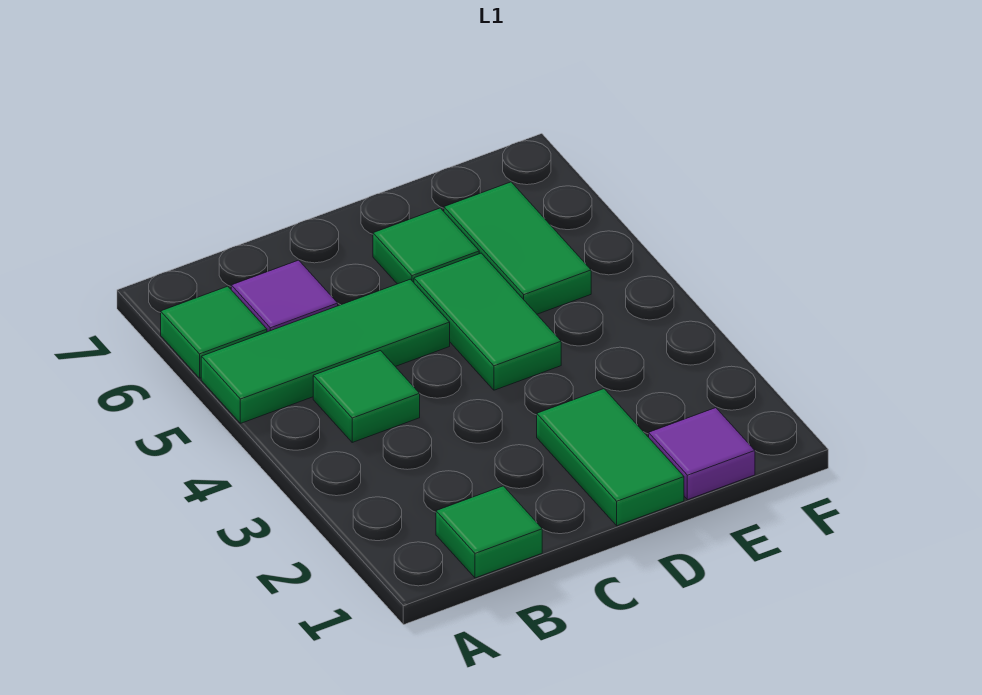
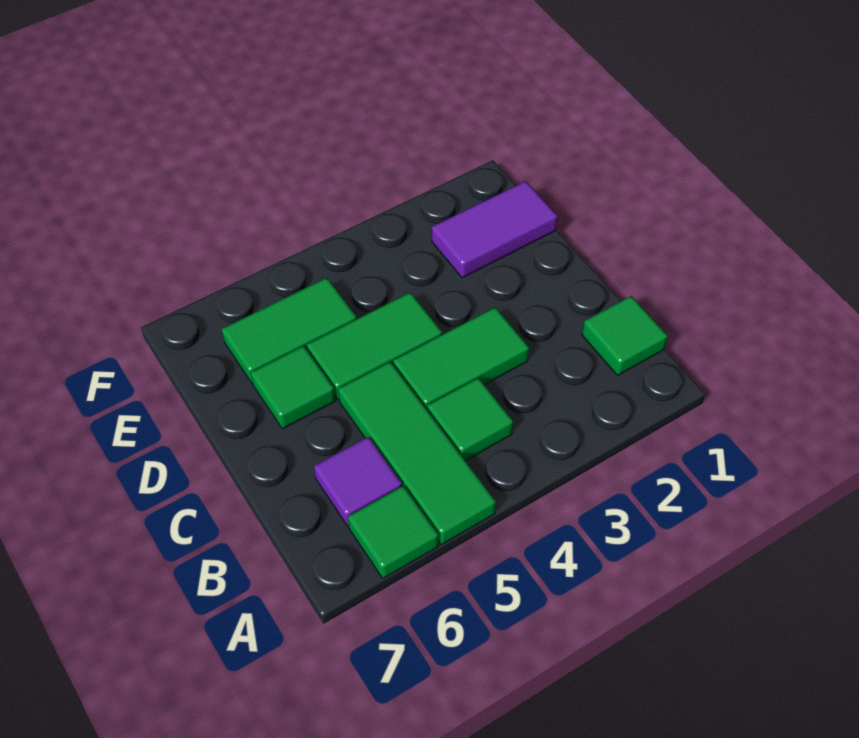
green tile D1:D2 level 1 -> green tile C3:C4 level 1
purple tile E1 level 1 -> purple tile E1:E2 level 1

